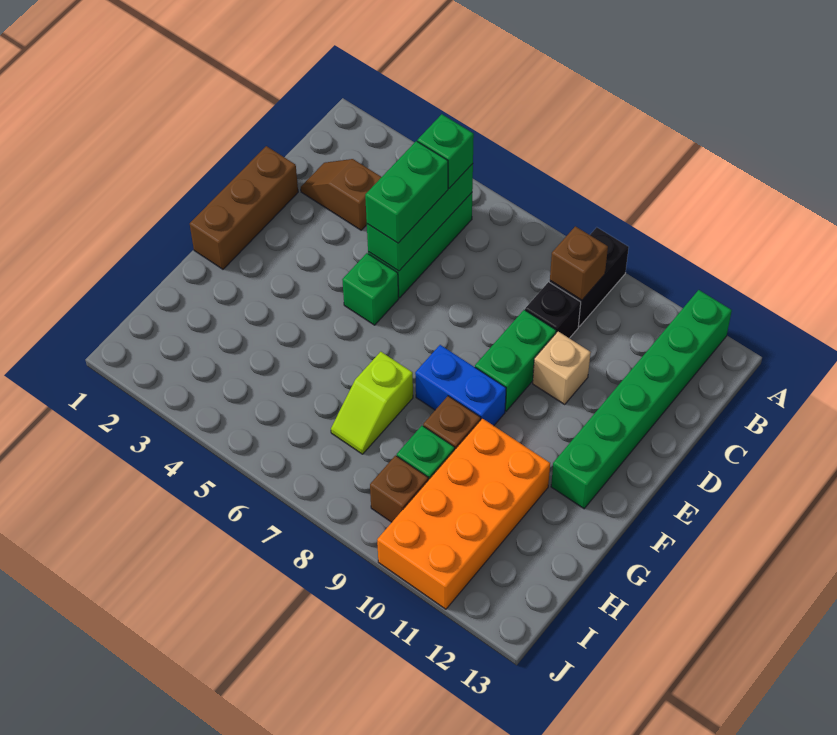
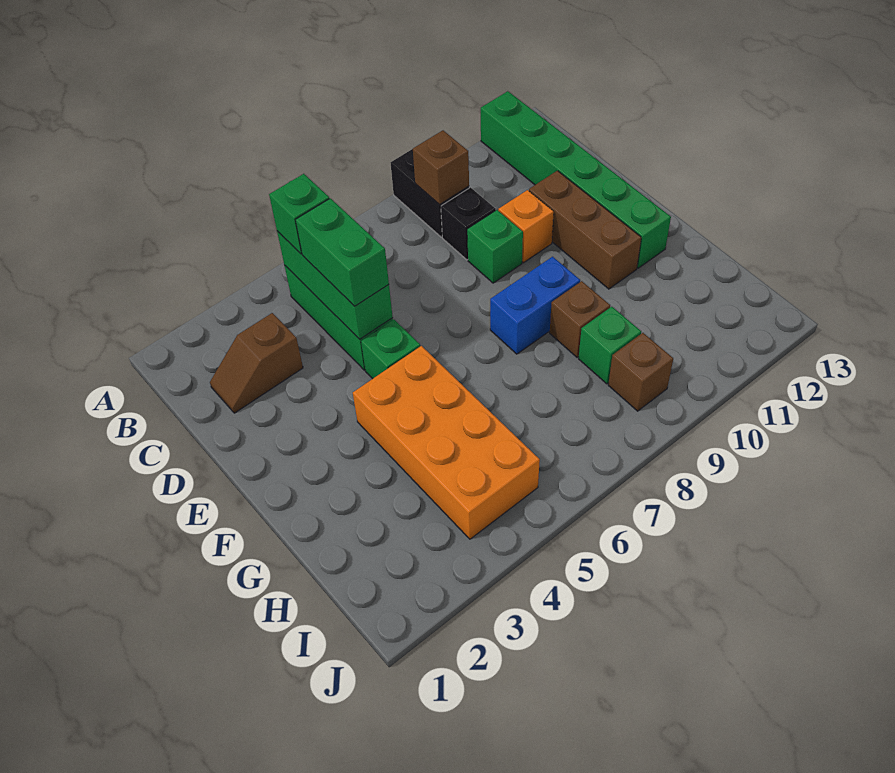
brown brick D1:F1 level 1 -> brown brick D11:F11 level 1
green brick D9:E9 level 1 -> green brick D9 level 1
tan brick D10 level 1 -> orange brick D10 level 1
lime slope G7:H7 level 1 top G -> none
orange brick G10:J11 level 1 -> orange brick F4:I5 level 1

